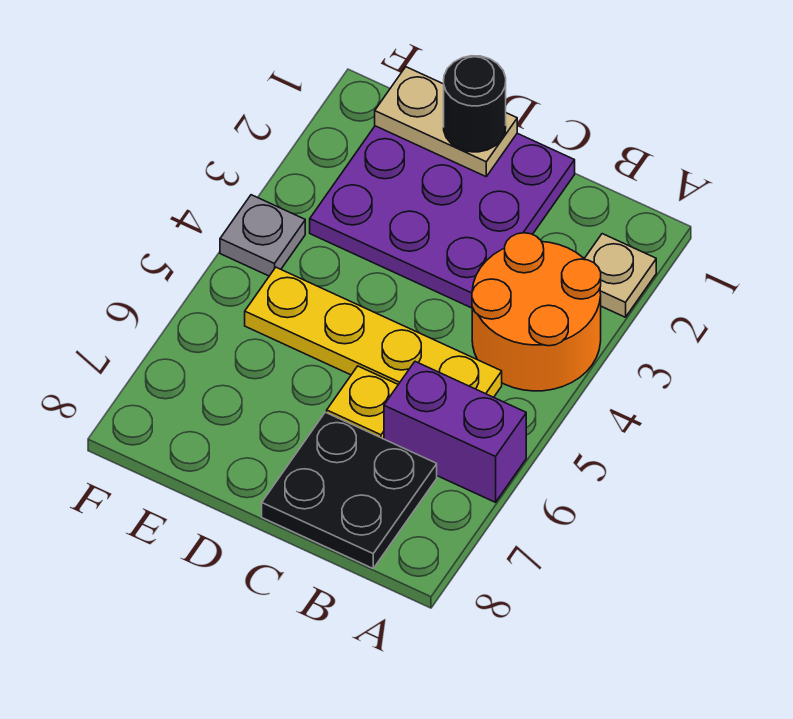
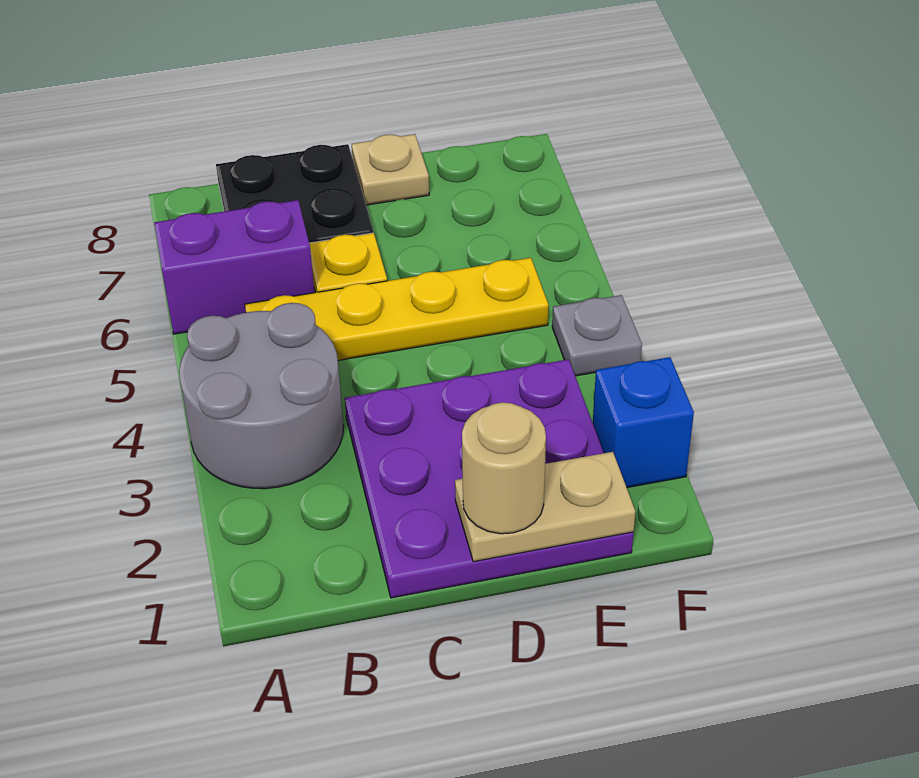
tan plate A2 level 1 -> tan plate D8 level 1
orange round brick A3:B4 level 1 -> grey round brick A3:B4 level 1
black round brick D1 level 3 -> tan round brick D1 level 3
none -> blue brick F2 level 1

